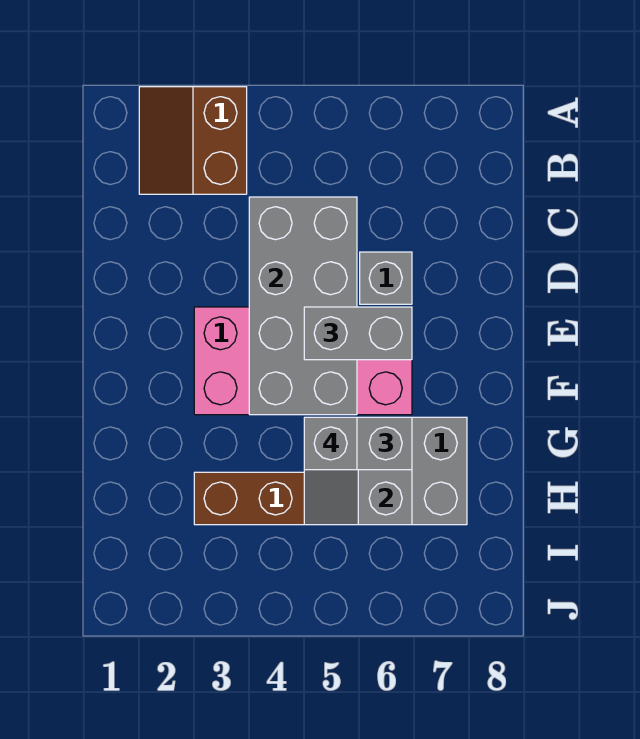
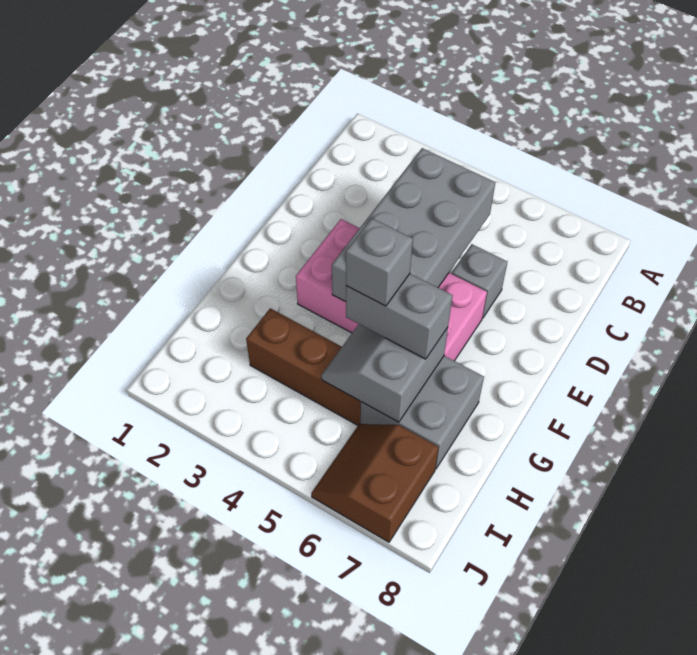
brown slope A2:B3 level 1 top 3 -> brown slope I6:J7 level 1 top 7
grey brick E5:E6 level 3 -> none

